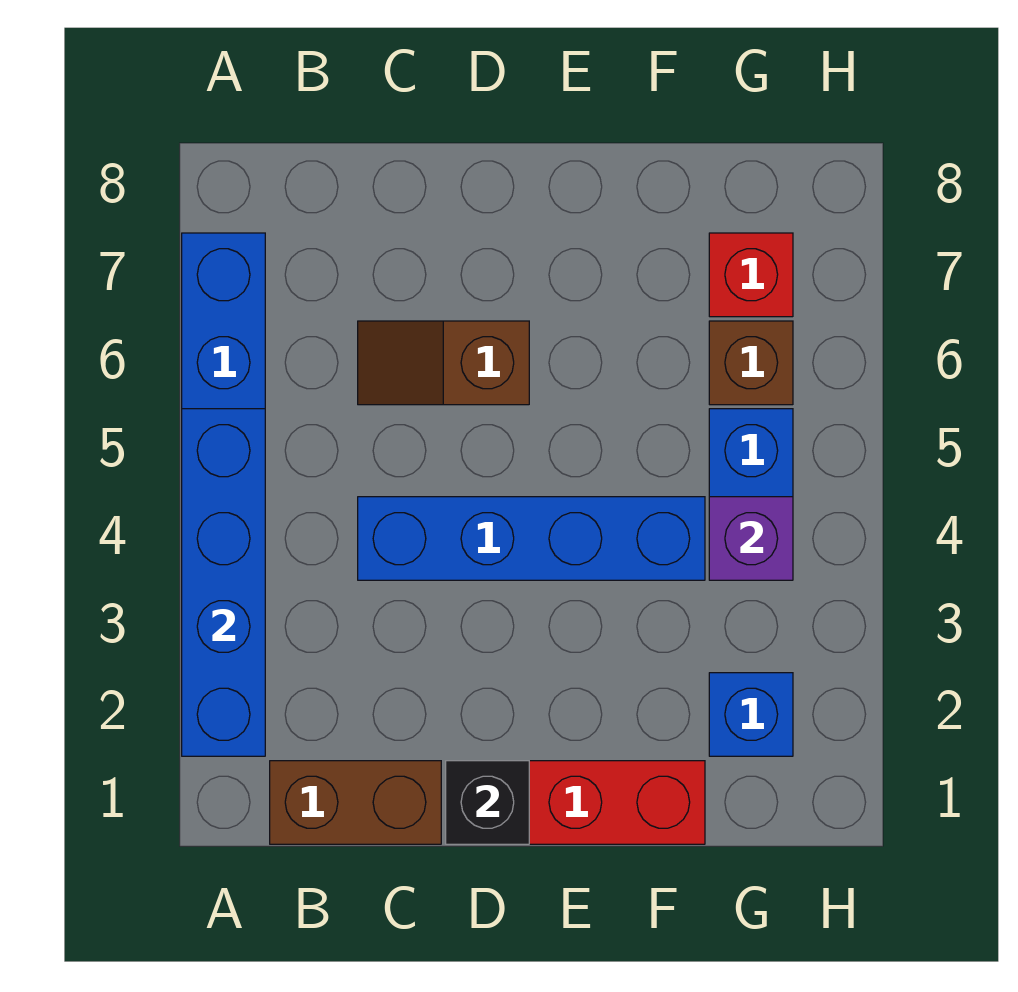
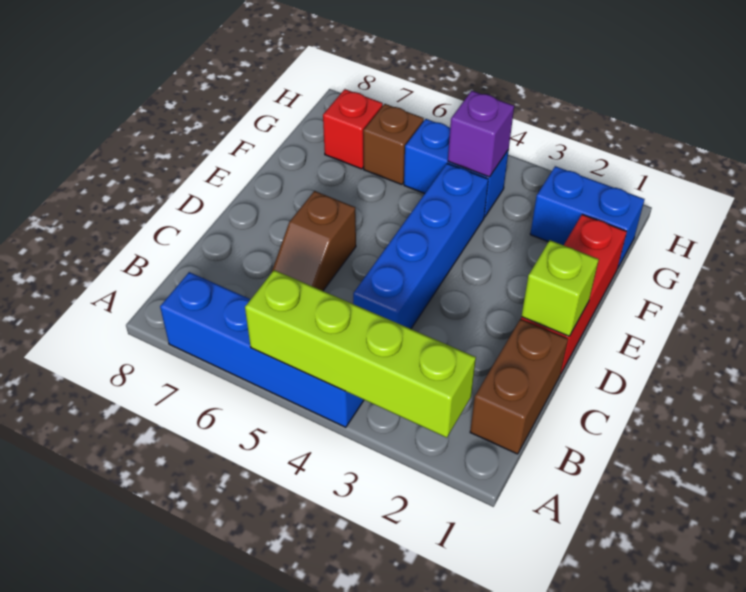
blue brick A2:A5 level 2 -> lime brick A2:A5 level 2
black brick D1 level 2 -> lime brick D1 level 2
blue brick G2 level 1 -> blue brick G1:G2 level 1

